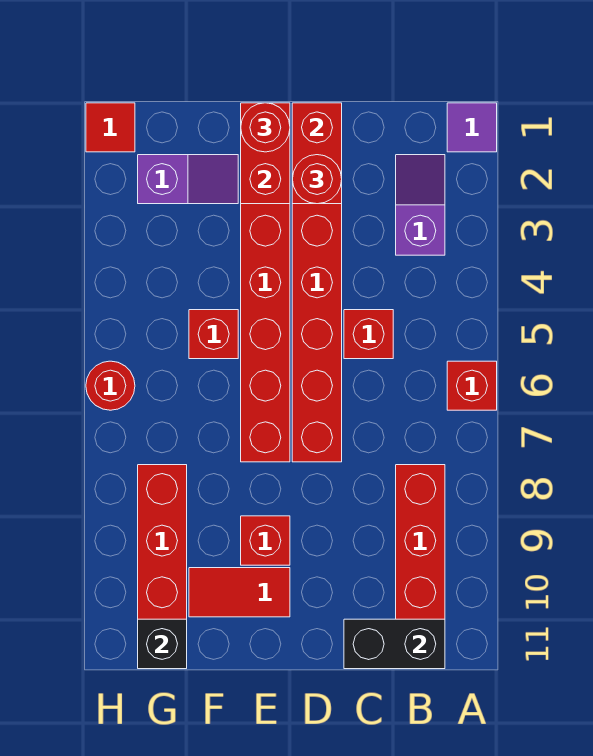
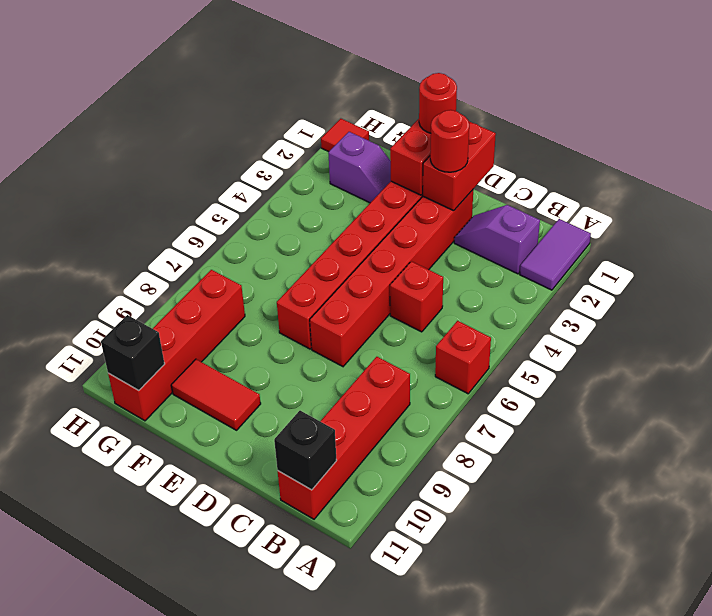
purple tile A1 level 1 -> purple tile A1:A2 level 1
purple slope B2:B3 level 1 top 3 -> purple slope B2:C2 level 1 top B
black brick B11:C11 level 2 -> black brick B11 level 2
red brick E9 level 1 -> none
red brick F5 level 1 -> none
red round brick H6 level 1 -> none

